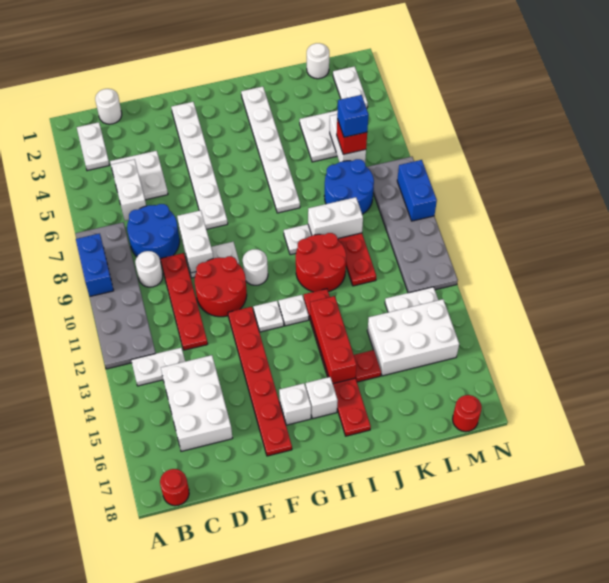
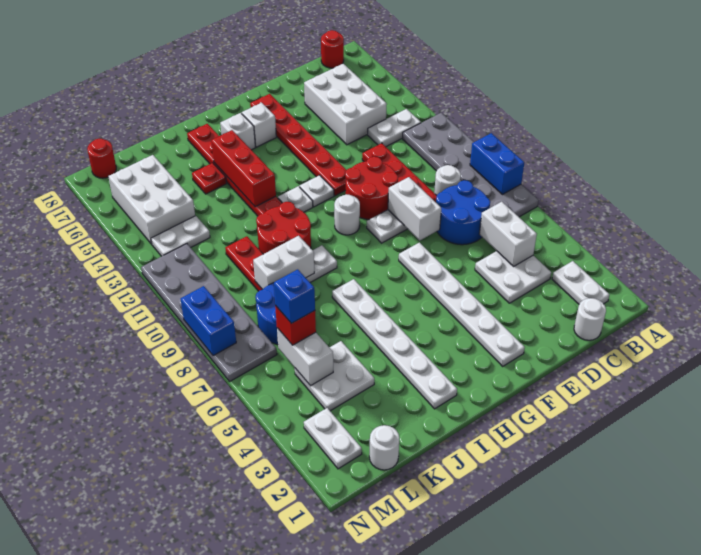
white brick K14:M15 level 1 -> white brick L14:M16 level 1

